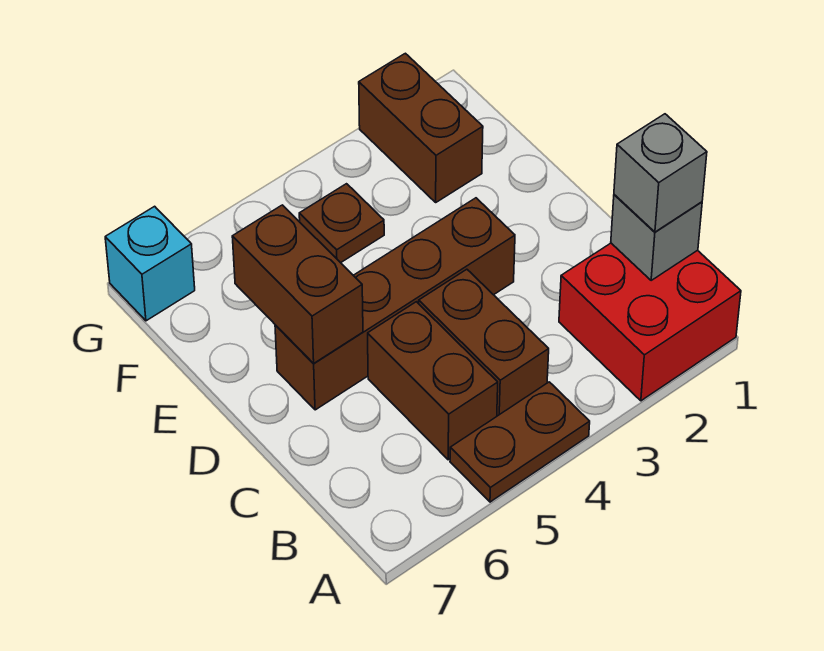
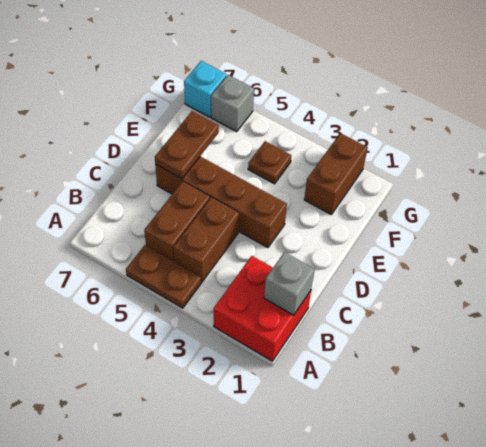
grey brick B1 level 3 -> grey brick G6 level 1
brown brick D6:E6 level 2 -> brown plate D6:E6 level 2

